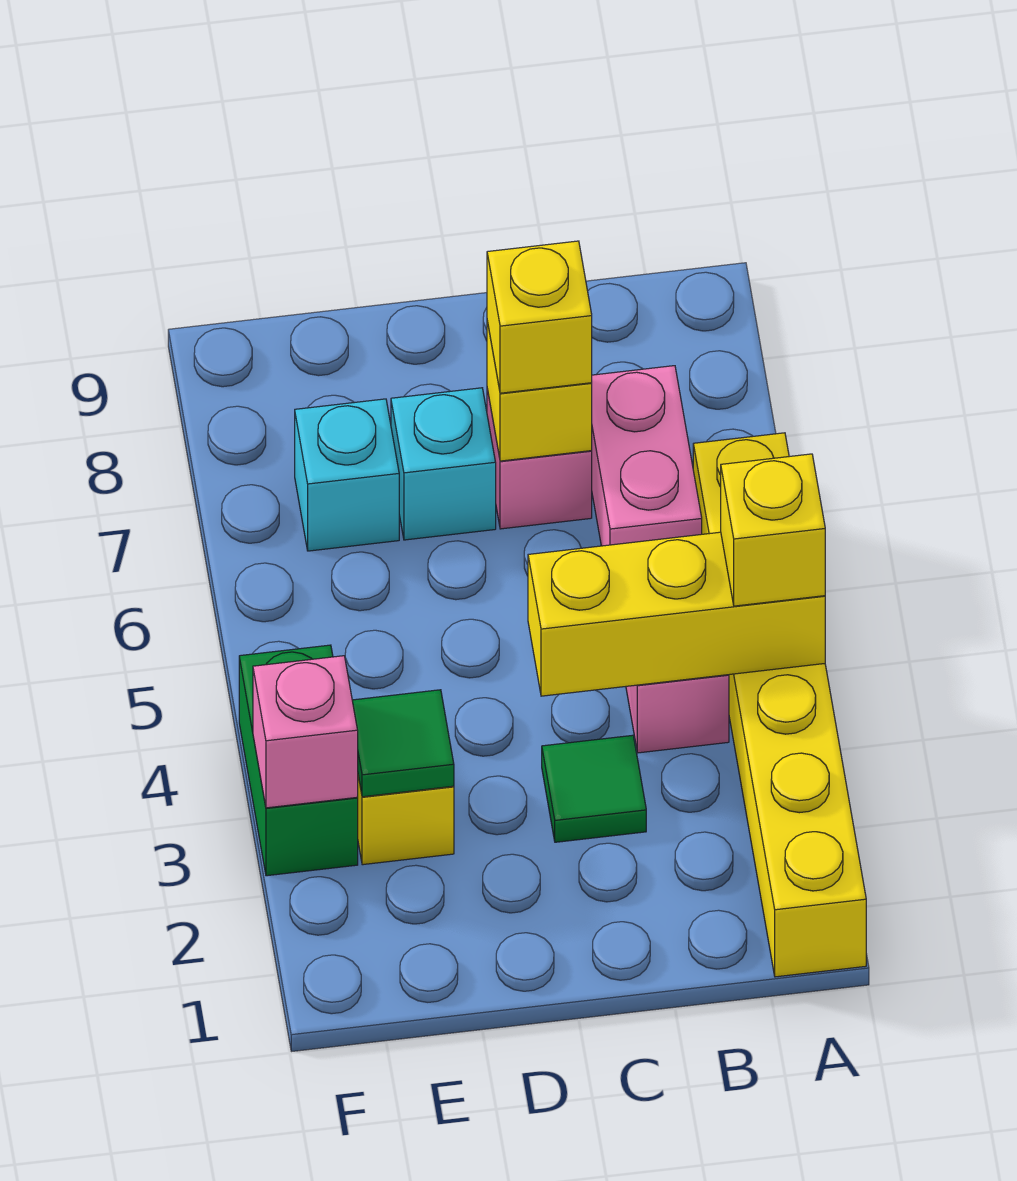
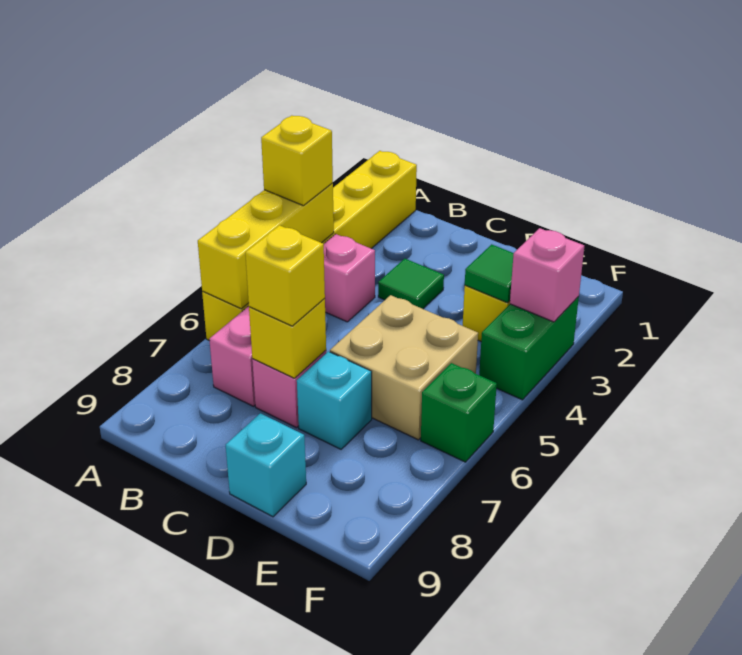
yellow brick A4:C4 level 2 -> yellow brick A4:A6 level 2
none -> tan brick D5:E6 level 1
cyan brick E7 level 1 -> cyan brick D9 level 1
none -> green brick F6 level 1

